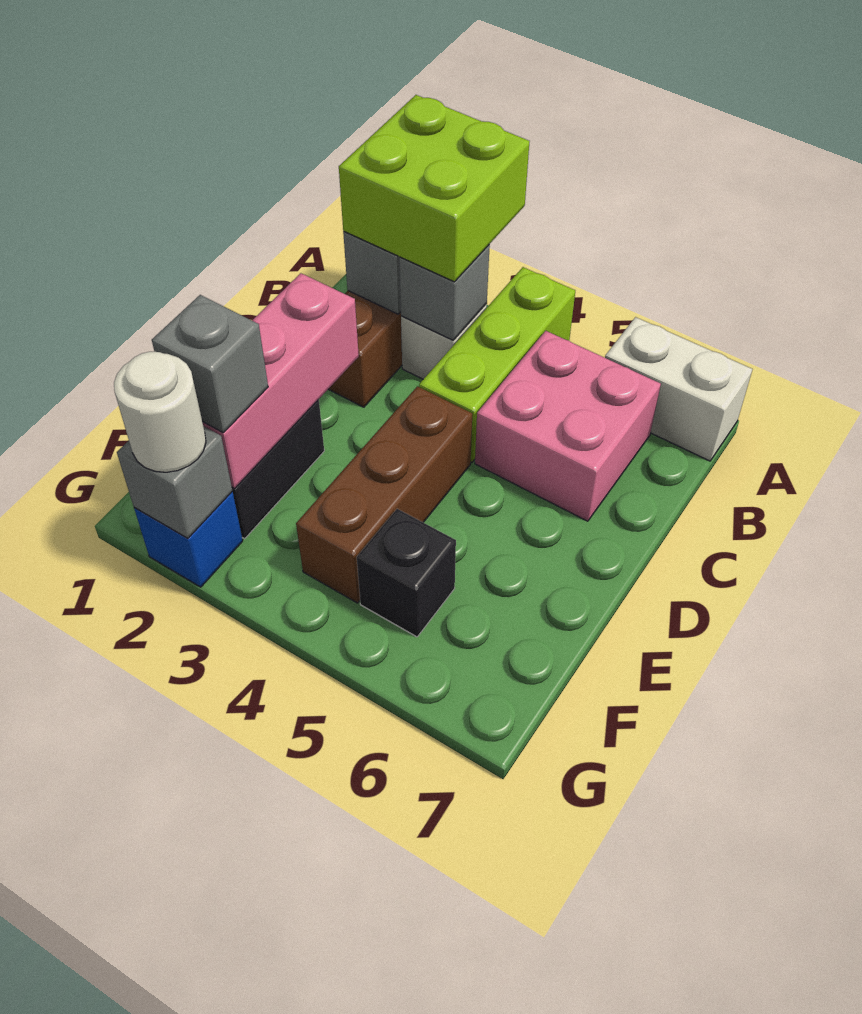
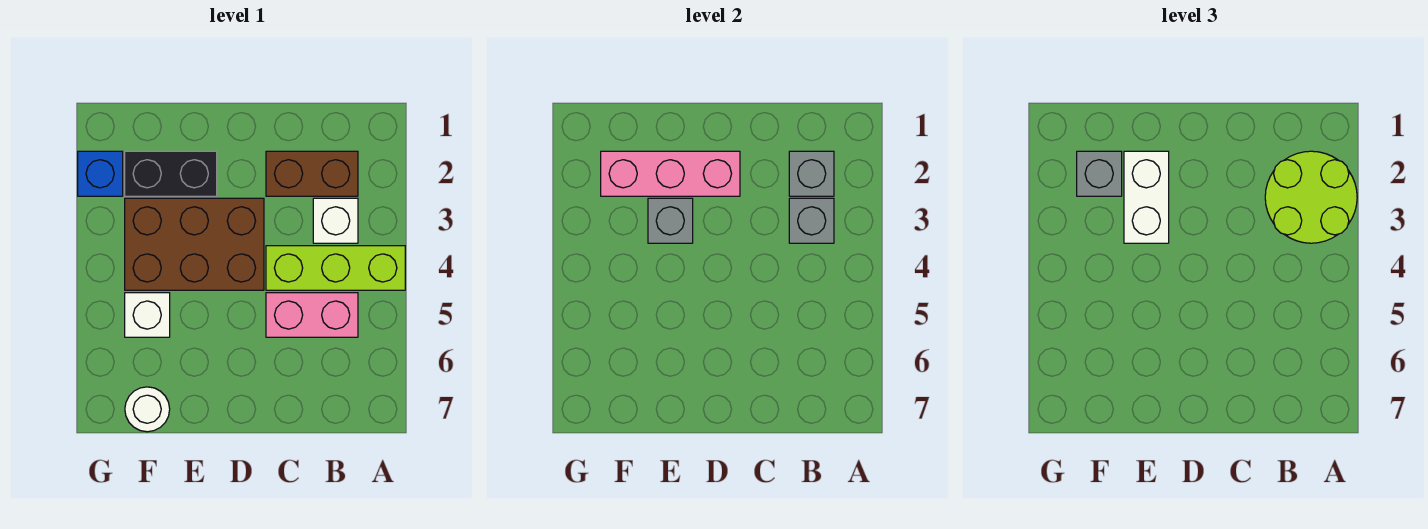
lime brick A2:B3 level 3 -> lime round brick A2:B3 level 3
white brick A6:A7 level 1 -> white brick E2:E3 level 3
pink brick B5:C6 level 1 -> pink brick B5:C5 level 1
brown brick D4:F4 level 1 -> brown brick D3:F4 level 1
black brick F5 level 1 -> white brick F5 level 1
grey brick G2 level 2 -> grey brick E3 level 2
white round brick G2 level 3 -> white round brick F7 level 1

